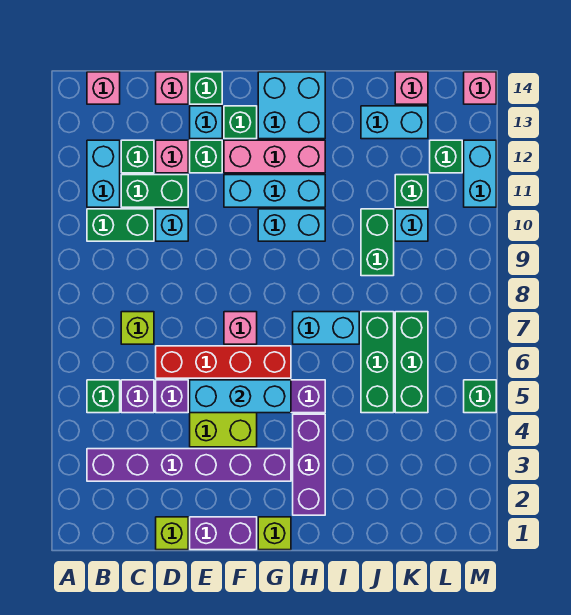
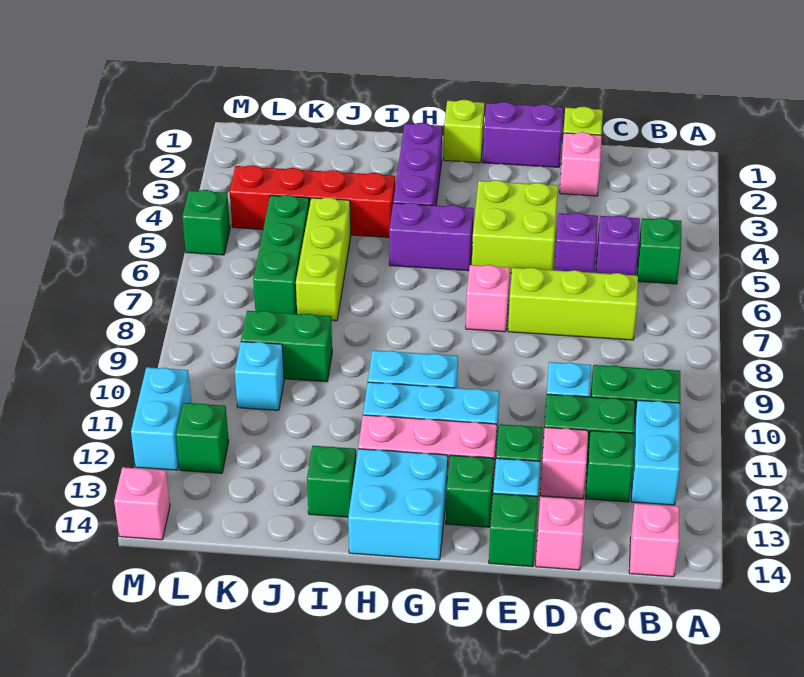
purple brick B3:G3 level 1 -> none
lime brick C7 level 1 -> lime brick C7:E7 level 1
red brick D6:G6 level 1 -> red brick I4:L4 level 1
cyan brick E5:G5 level 2 -> none
cyan brick H7:I7 level 1 -> none
green brick J5:J7 level 1 -> lime brick J5:J7 level 1
green brick J9:J10 level 1 -> green brick J9:K9 level 1
cyan brick J13:K13 level 1 -> none
green brick K11 level 1 -> green brick I13 level 1
pink brick K14 level 1 -> pink brick D2 level 1

